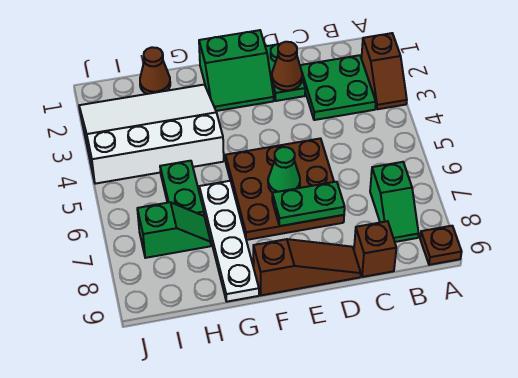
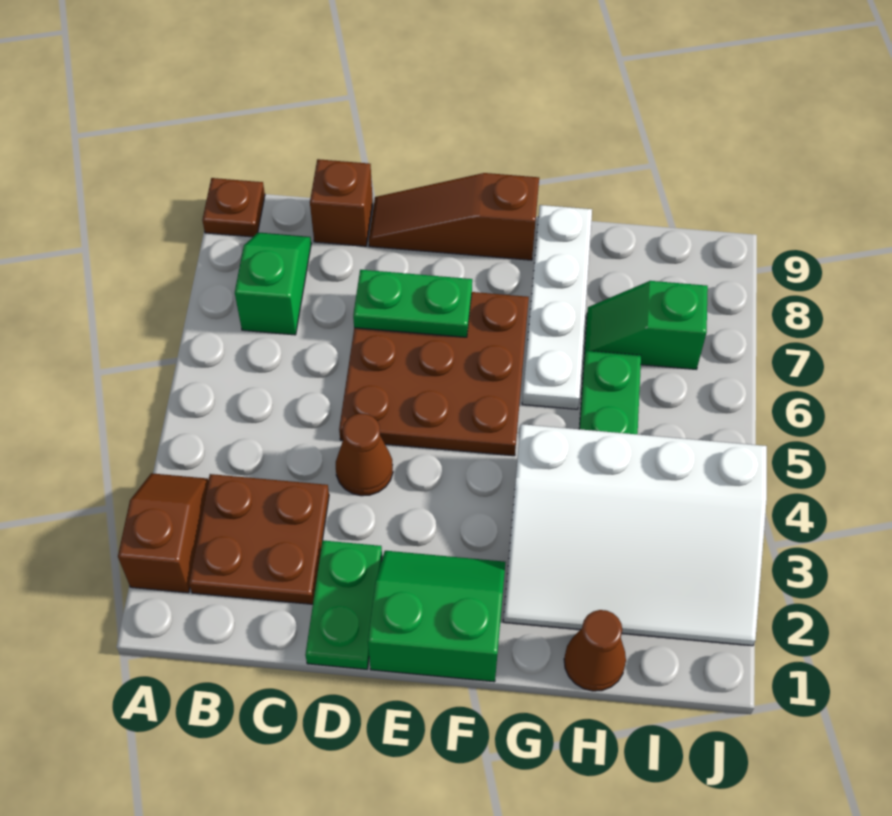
green plate B2:C3 level 1 -> brown plate B2:C3 level 1
brown cone D2 level 2 -> brown cone D4 level 1
green cone E6 level 2 -> none

